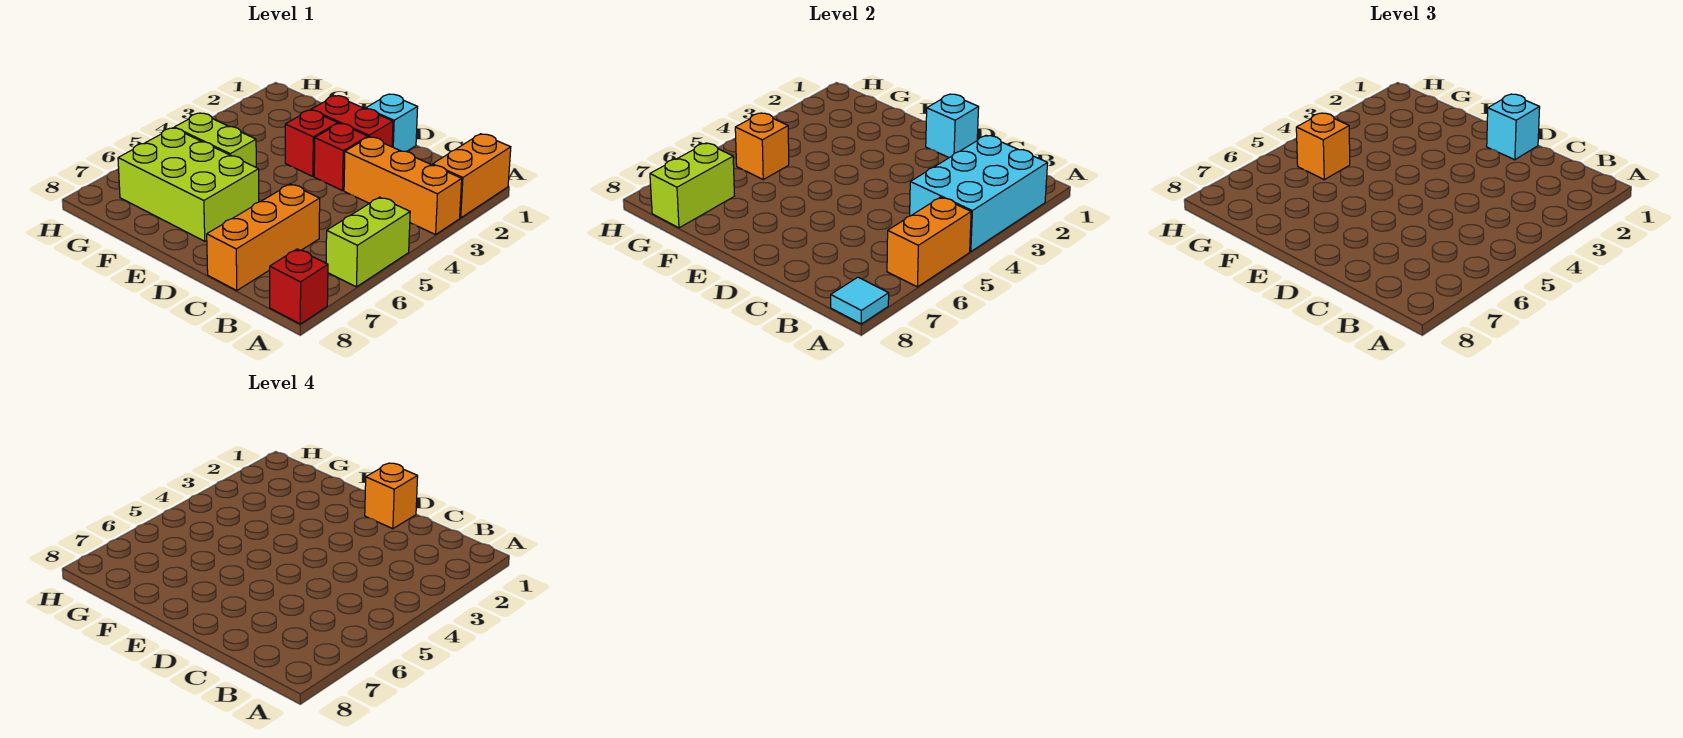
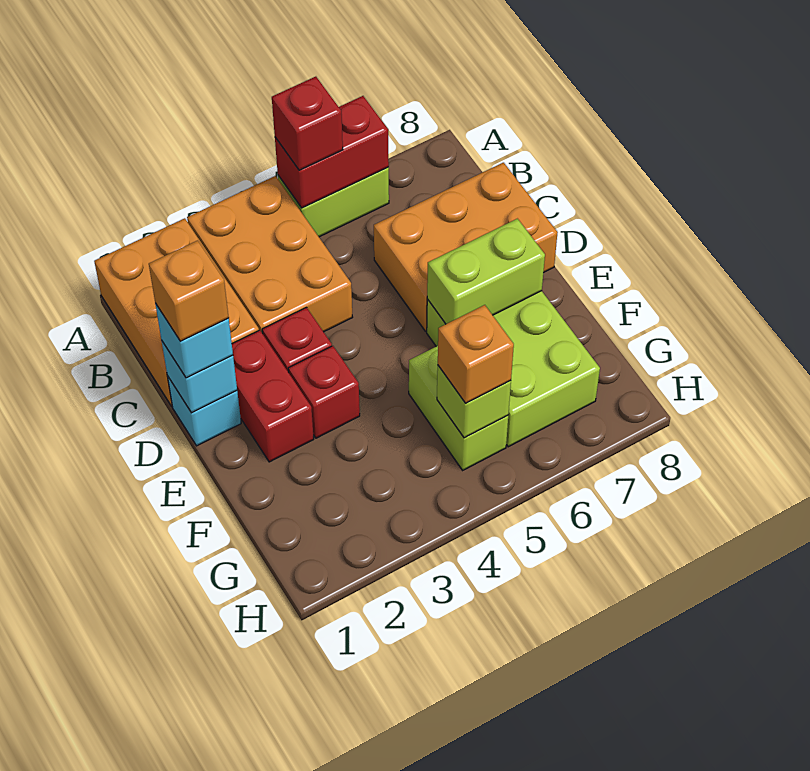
orange brick A1:A2 level 1 -> orange brick A1:C2 level 1
cyan brick A2:B4 level 2 -> none
orange brick A3:C3 level 1 -> orange brick A3:C4 level 1
orange brick A5:A6 level 2 -> red brick A5:A6 level 2
red brick A8 level 1 -> red brick A5 level 3
cyan tile A8 level 2 -> none
orange brick C6:C8 level 1 -> orange brick C6:D8 level 1
orange brick G5 level 2 -> lime brick G5 level 2
lime brick G7:G8 level 2 -> lime brick E6:E7 level 2

